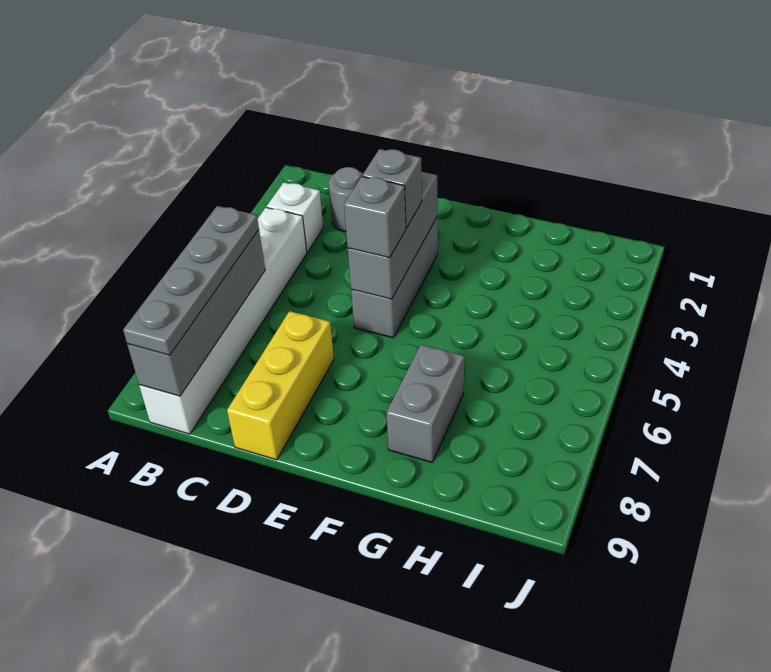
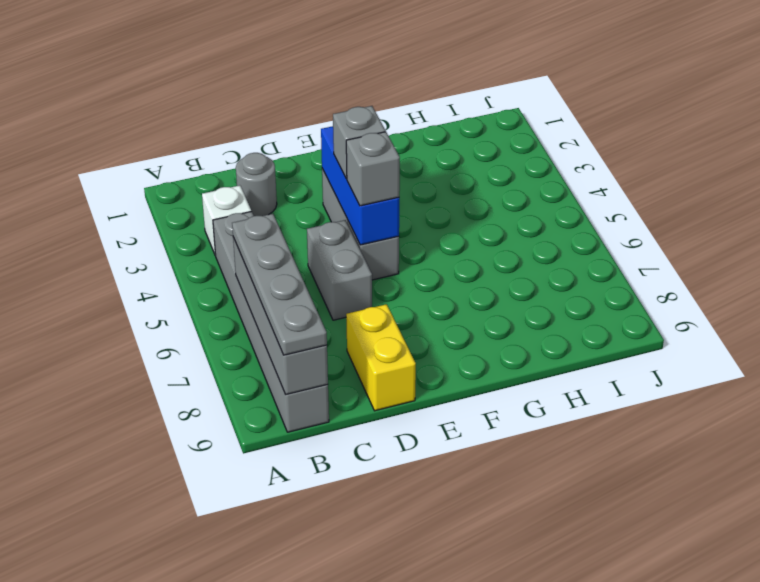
white brick B4:B9 level 1 -> grey brick B4:B9 level 1
yellow brick D7:D9 level 1 -> yellow brick D8:D9 level 1
grey brick E3:E5 level 2 -> blue brick E3:E5 level 2
grey brick G7:G8 level 1 -> grey brick D5:D6 level 1

